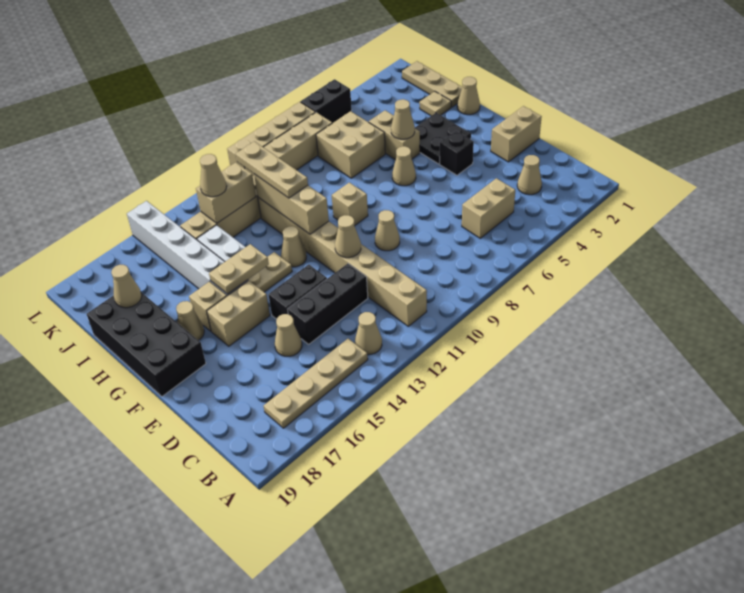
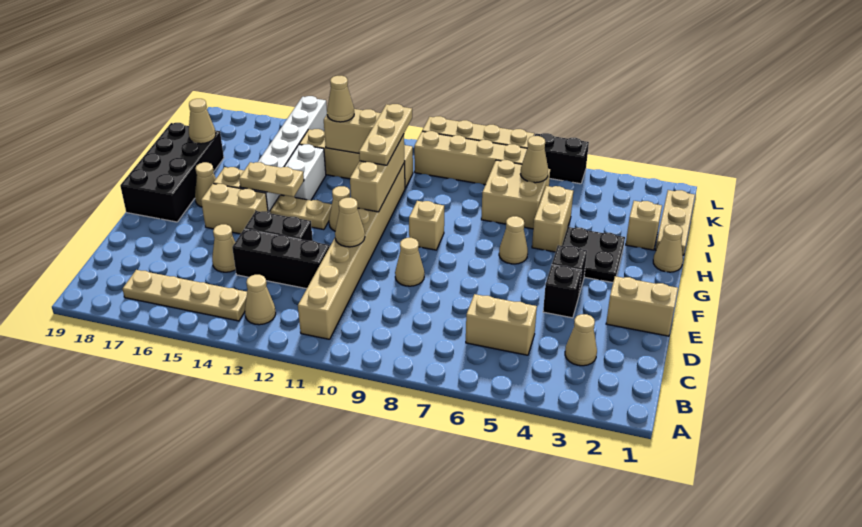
none -> black brick E4 level 1
tan cone H5 level 2 -> tan cone J6 level 2
tan plate I2 level 1 -> tan brick I2 level 1

